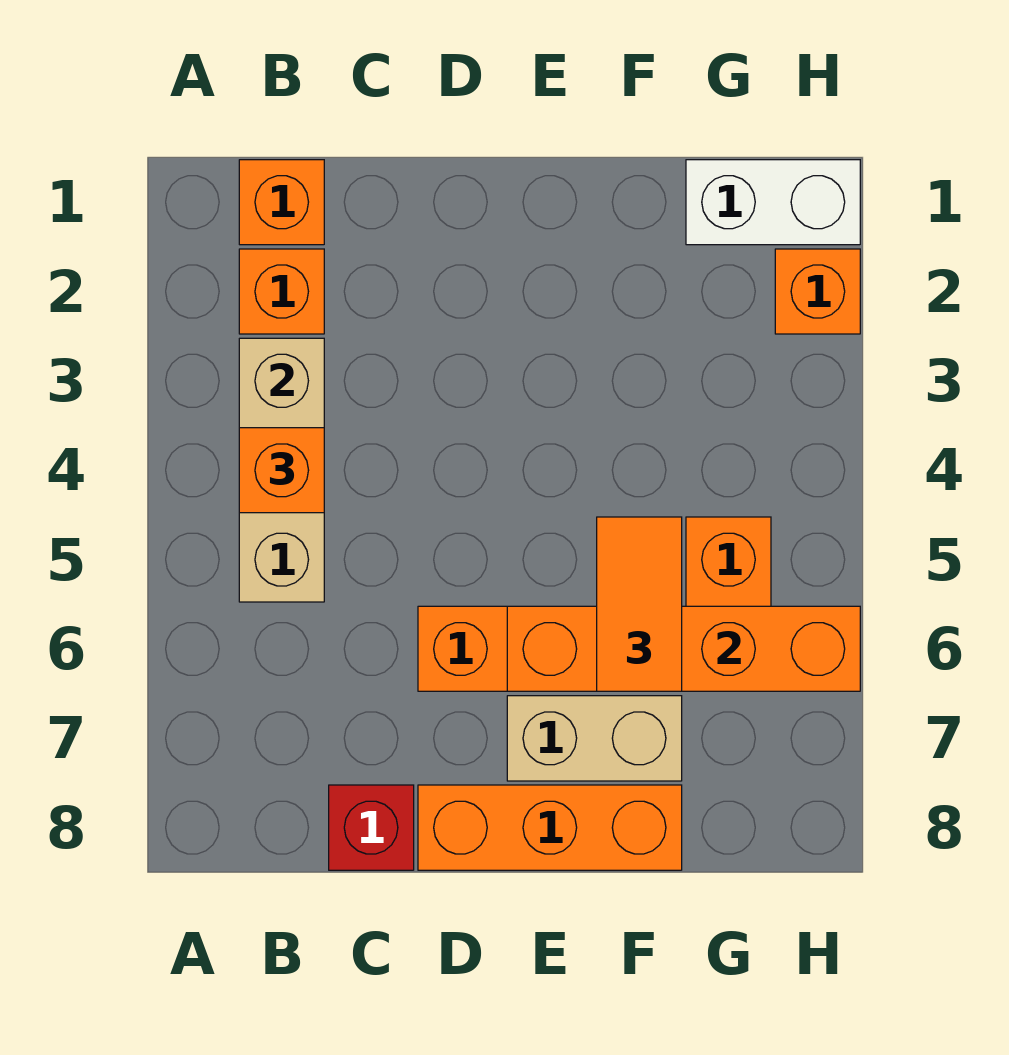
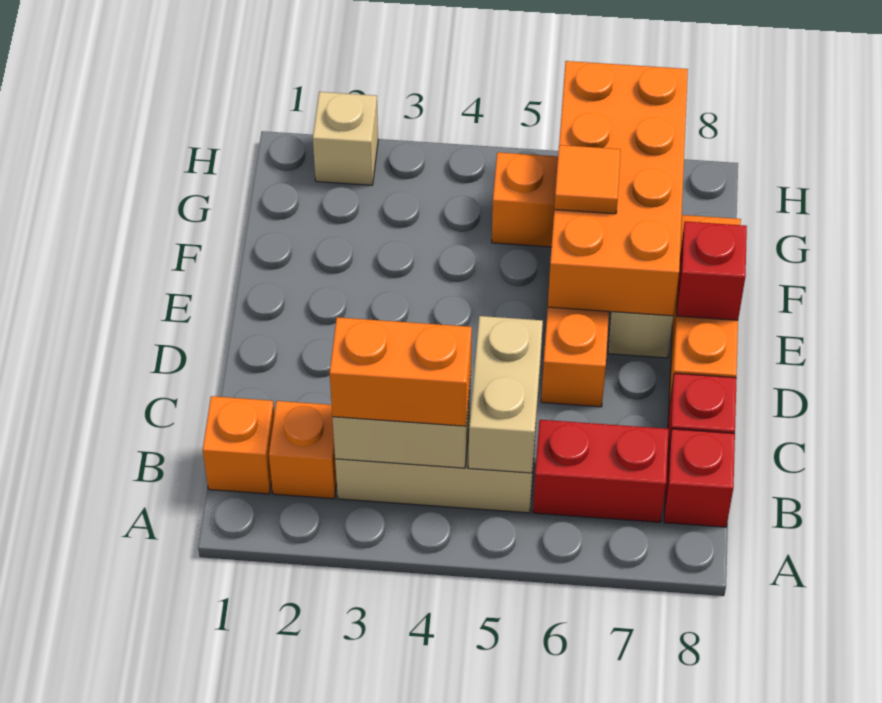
orange brick B4 level 3 -> orange brick B3:B4 level 3
none -> tan brick B5:C5 level 2
none -> red brick B6:B7 level 1
none -> red brick B8 level 1
orange brick E6:H6 level 2 -> orange brick E6:H7 level 2
none -> red brick E8 level 2
orange tile F5:F6 level 3 -> orange tile F6 level 3
white brick G1:H1 level 1 -> none
orange brick H2 level 1 -> tan brick H2 level 1

